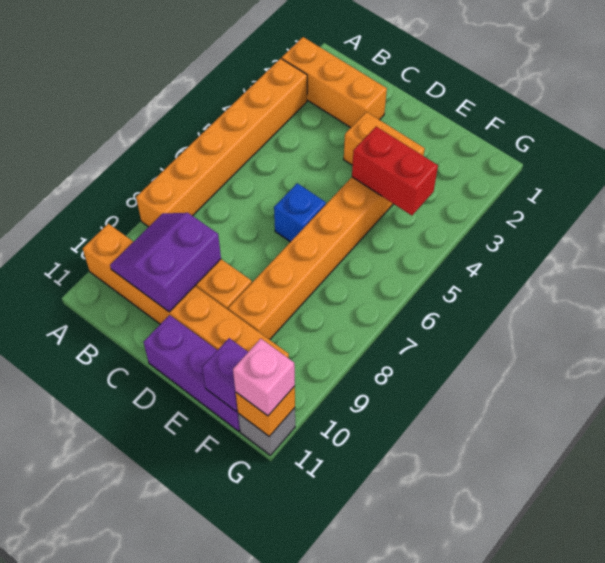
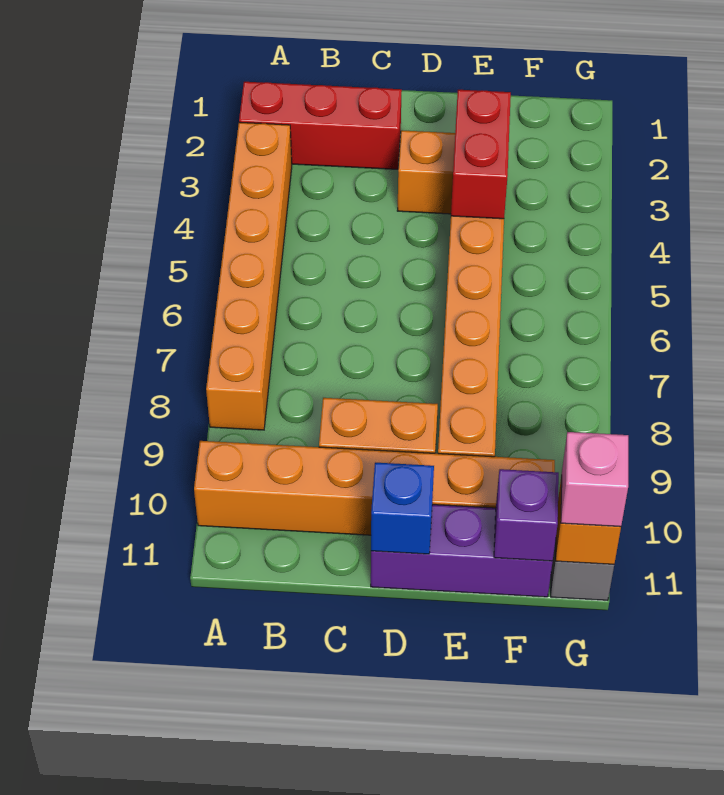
orange brick A2:C2 level 1 -> red brick A2:C2 level 1
purple slope B9:C10 level 2 top C -> none
blue brick D6 level 1 -> blue brick D11 level 2
red brick E4:F4 level 2 -> red brick E3:E4 level 2

